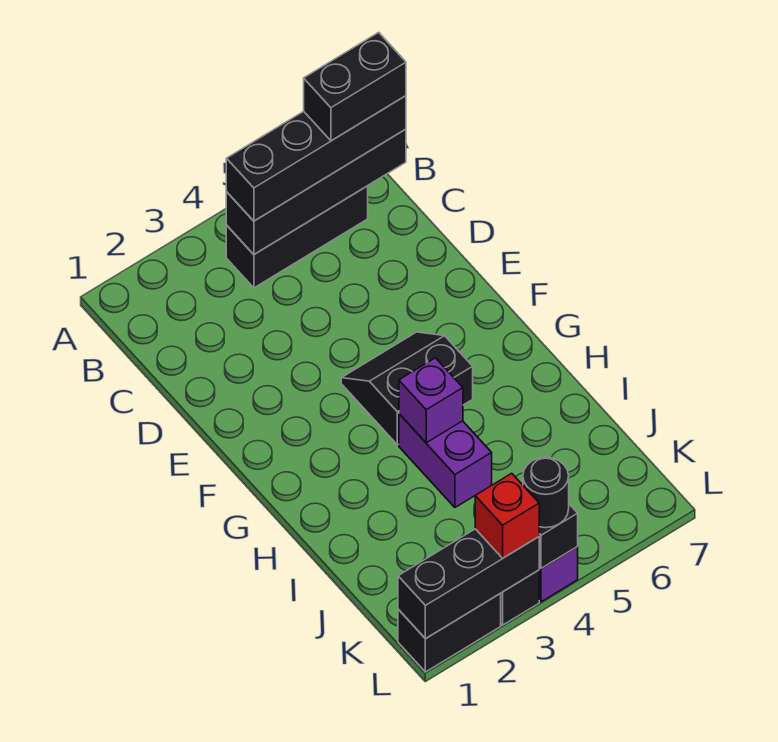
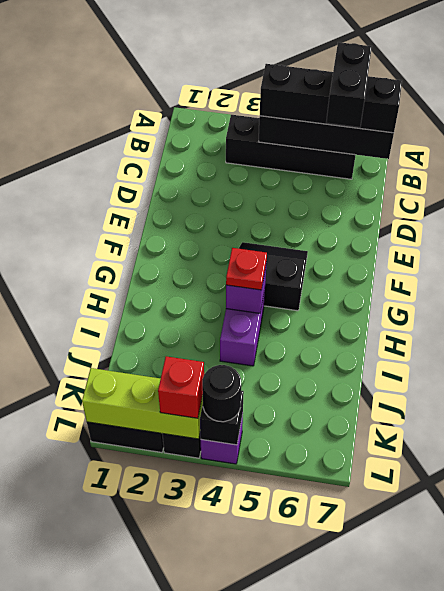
black brick B4:B6 level 1 -> black brick B3:B6 level 1
black brick B6:B7 level 4 -> black brick B6:C6 level 4
none -> red plate H4 level 3
black brick L1:L3 level 2 -> lime brick L1:L3 level 2

